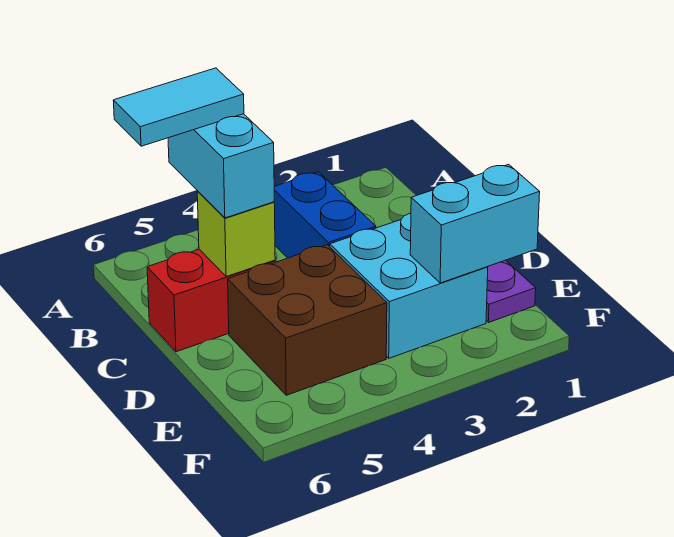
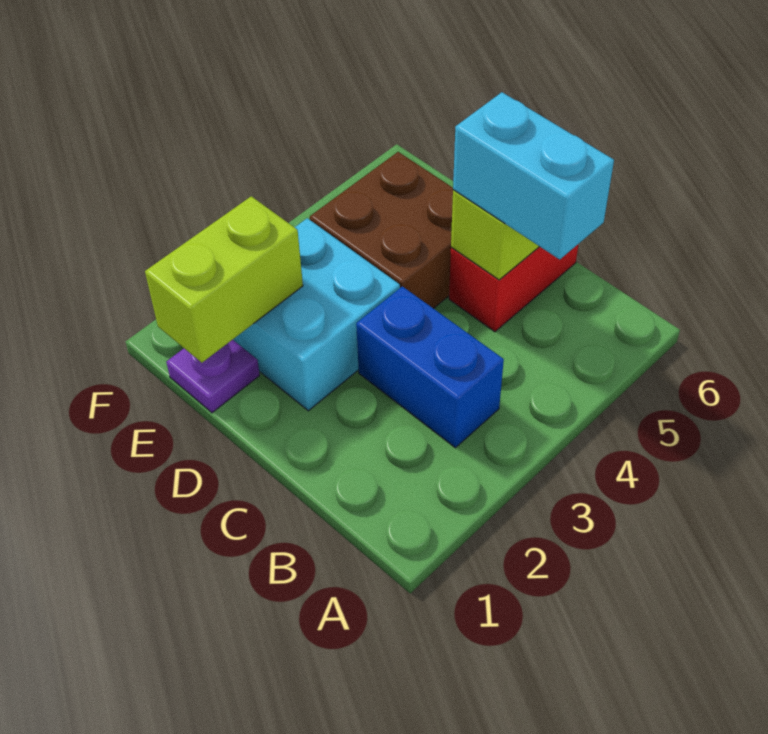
cyan tile B5:B6 level 4 -> none
cyan brick E1:E2 level 2 -> lime brick E1:E2 level 2

